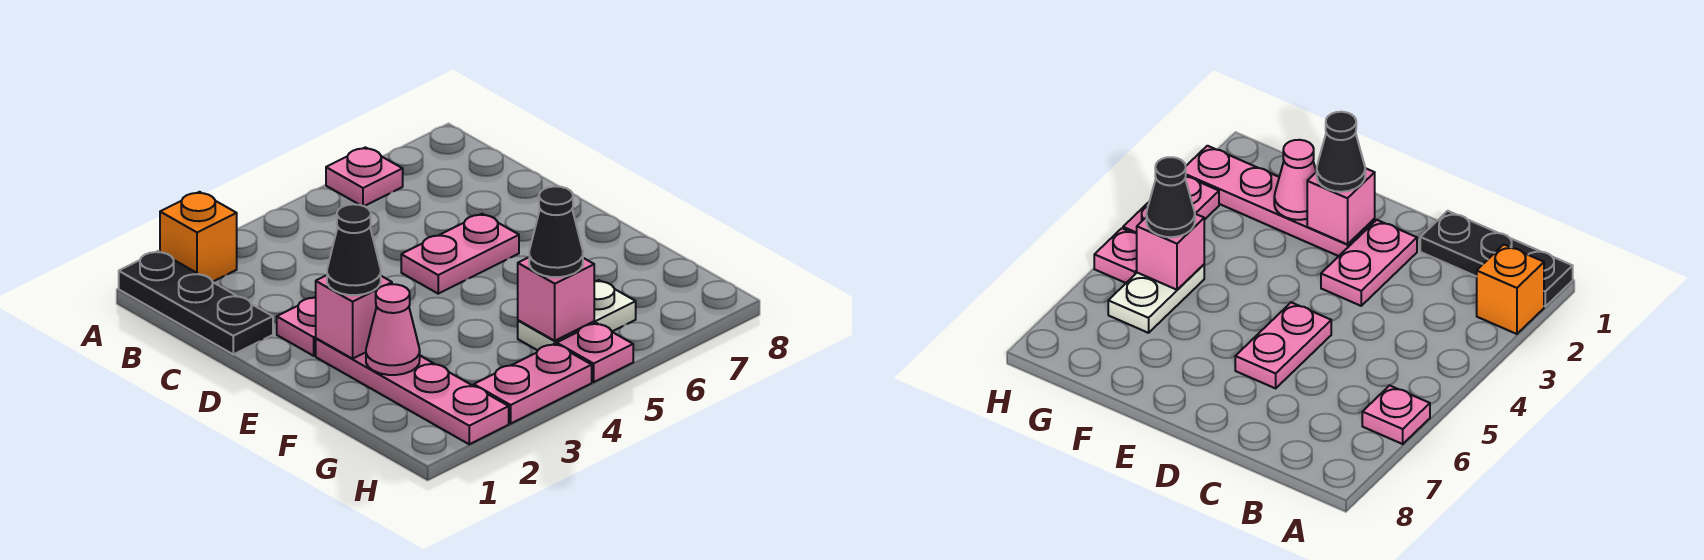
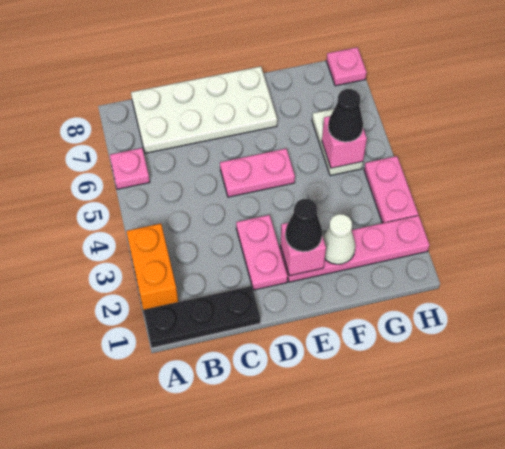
orange brick A2 level 1 -> orange brick A2:A3 level 1
none -> white plate B7:E8 level 1
pink plate D5:D6 level 1 -> pink plate D5:E5 level 1
pink cone F2 level 2 -> white cone F2 level 2
pink plate H5 level 1 -> pink plate H8 level 1

